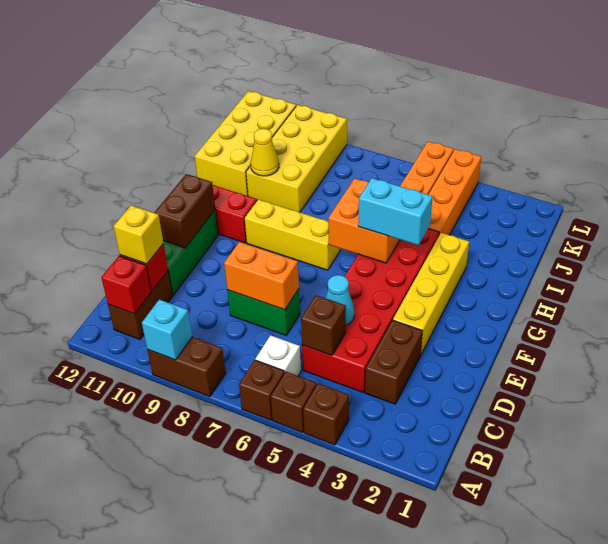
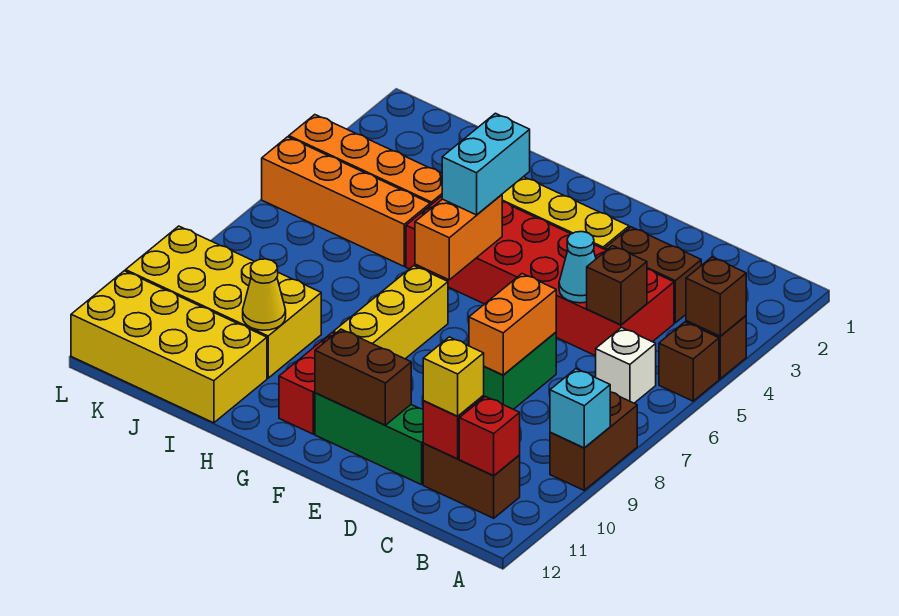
brown brick A6 level 1 -> brown brick A4 level 2
orange brick G5:H6 level 2 -> orange brick G5:G6 level 2

